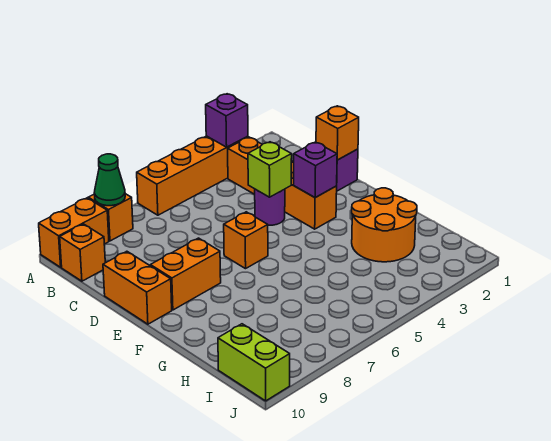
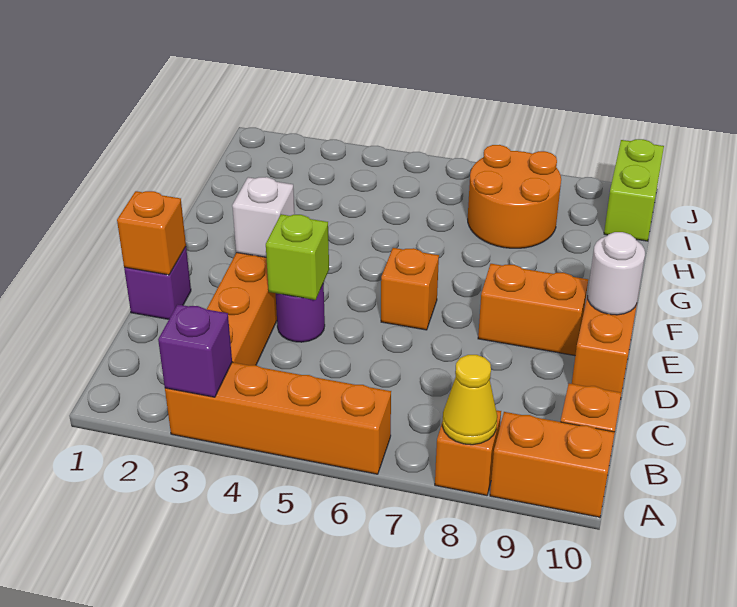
green cone A8 level 2 -> yellow cone A8 level 2
purple brick E3 level 2 -> white brick E3 level 2
none -> white round brick E10 level 2
orange round brick G2:H3 level 1 -> orange round brick H7:I8 level 1

